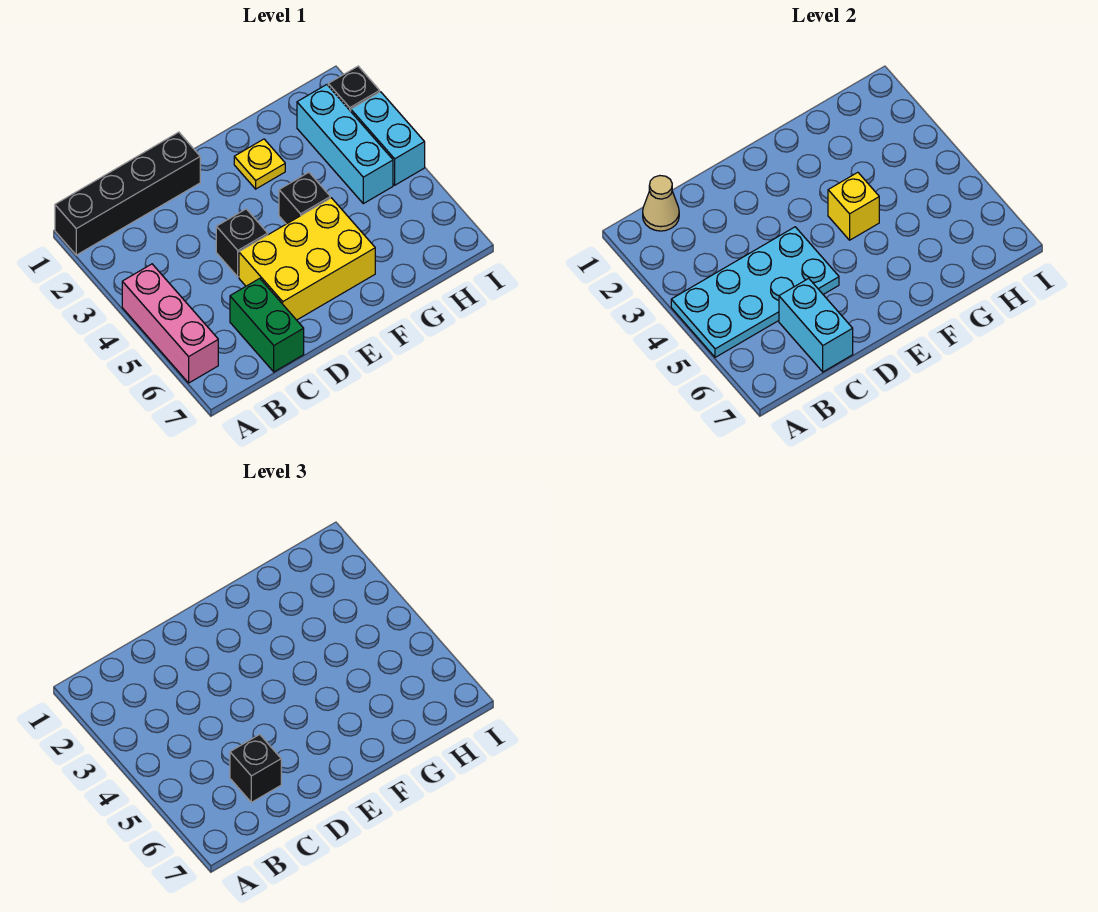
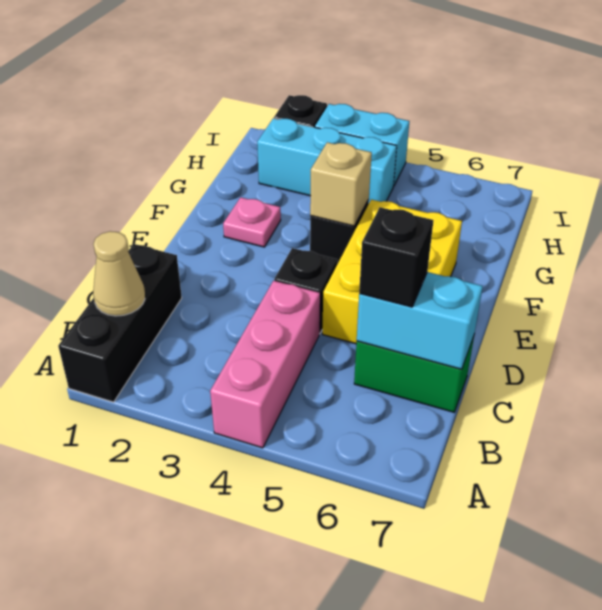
black brick A1:D1 level 1 -> black brick A1:C1 level 1
pink brick A4:A6 level 1 -> pink brick A4:C4 level 1
cyan plate A4:D5 level 2 -> none
yellow plate F2 level 1 -> pink plate F2 level 1
yellow brick F4 level 2 -> tan brick F4 level 2

